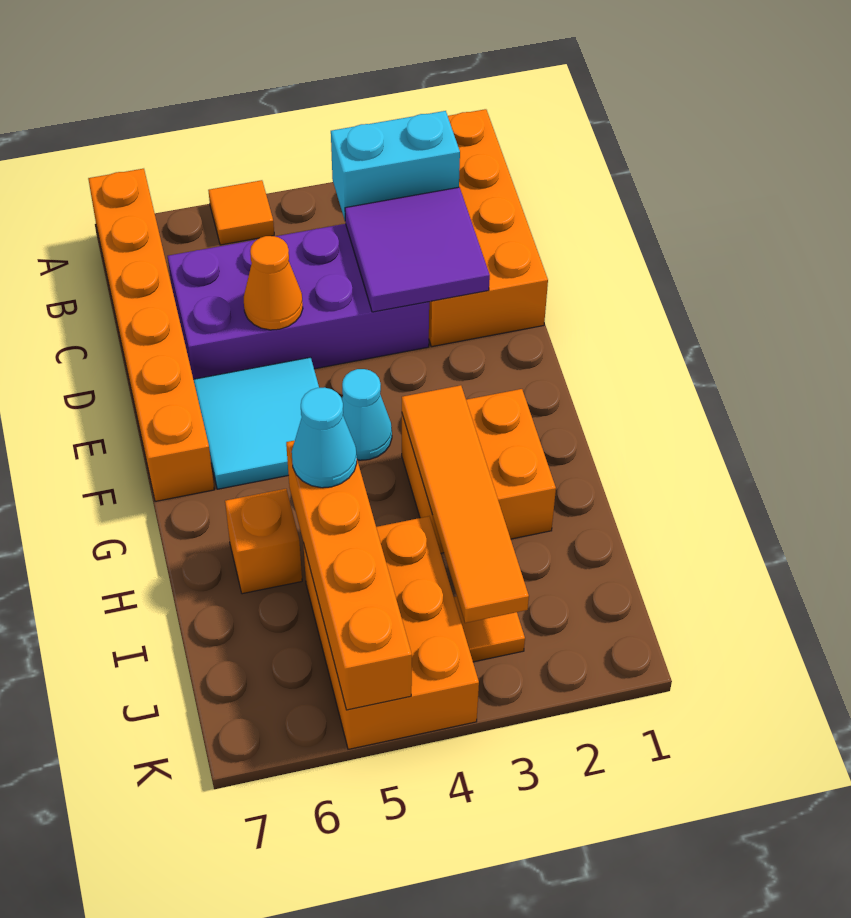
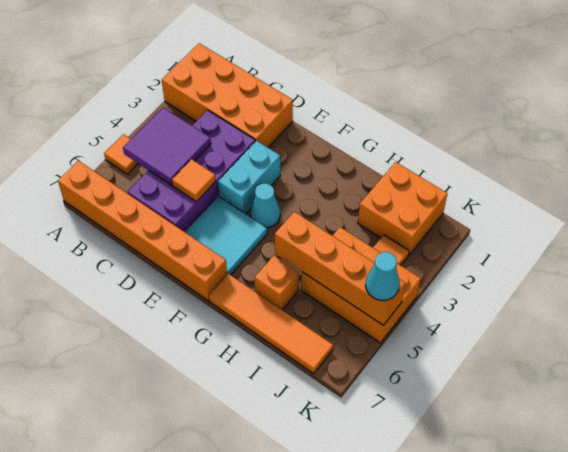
cyan brick B2:B3 level 2 -> cyan brick E3:E4 level 1
purple tile C2:D3 level 2 -> purple tile B4:C5 level 2
orange cone D5 level 2 -> orange tile D5 level 2
orange brick G2:H3 level 1 -> orange brick I1:J2 level 1
orange tile G3:J3 level 2 -> orange tile G7:J7 level 1
cyan cone H5 level 3 -> cyan cone K5 level 3

